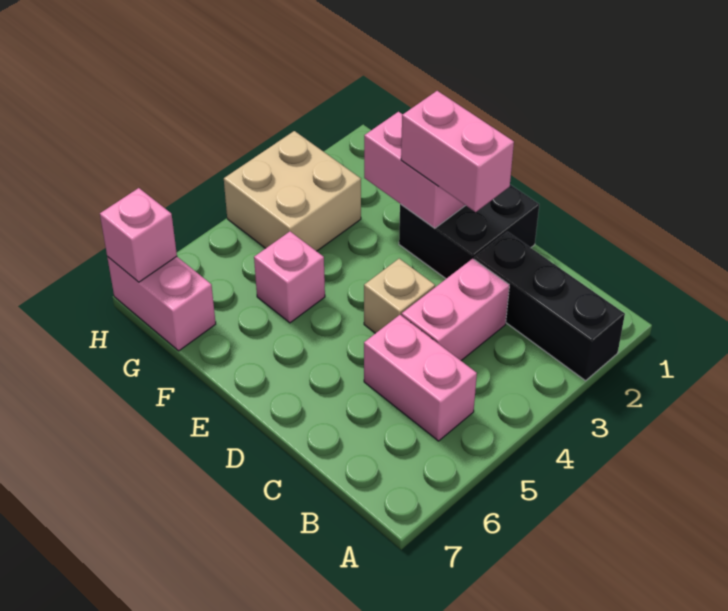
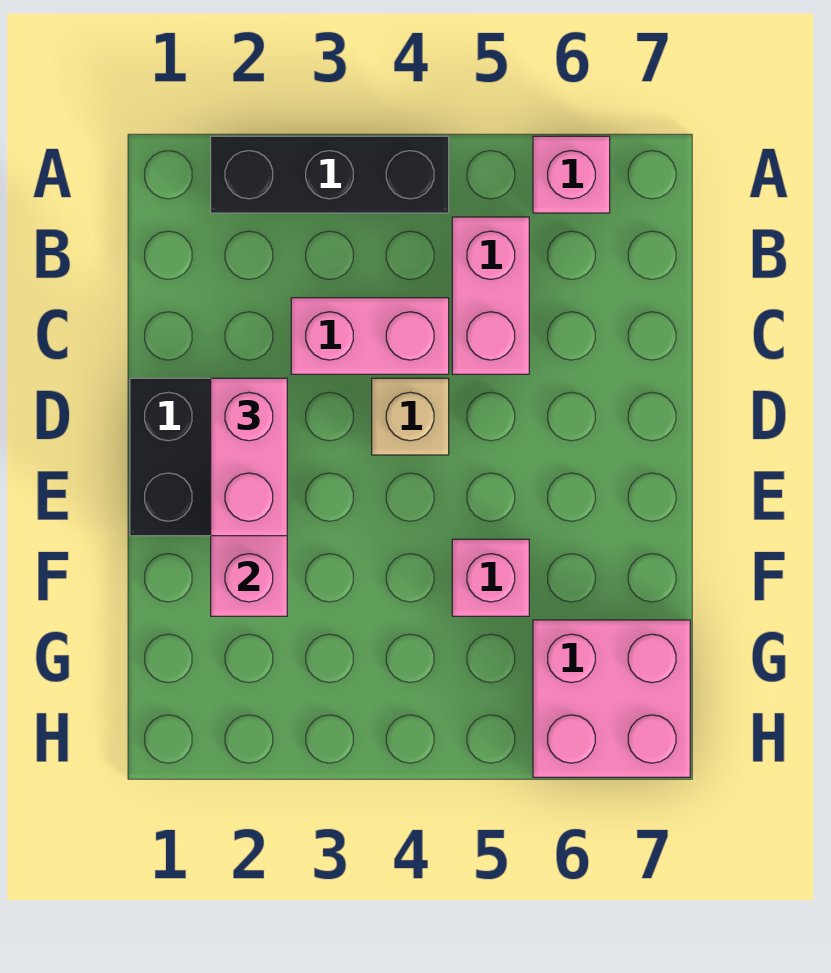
black brick A2:C2 level 1 -> black brick A2:A4 level 1
tan brick G3:H4 level 1 -> none
pink brick G7:H7 level 1 -> pink brick G6:H7 level 1
pink brick H7 level 2 -> pink brick A6 level 1

